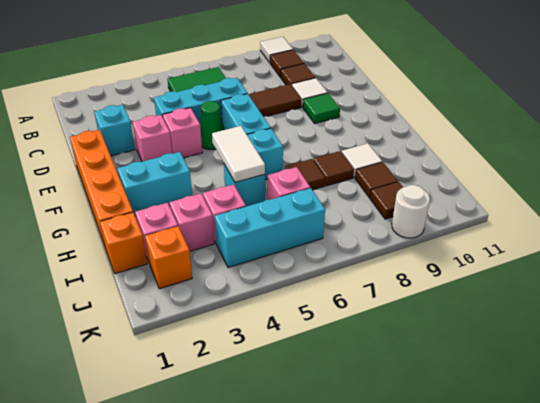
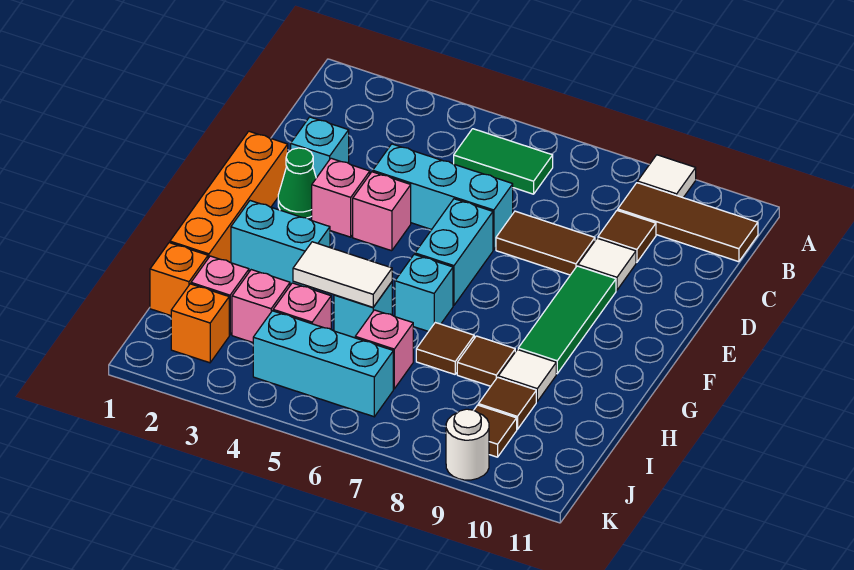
brown tile B9 level 1 -> brown tile B9:B11 level 1
green cone E5 level 1 -> green cone E2 level 1
green tile E9 level 1 -> green tile E9:G9 level 1
white tile G5:H5 level 2 -> white tile H4:H5 level 2

